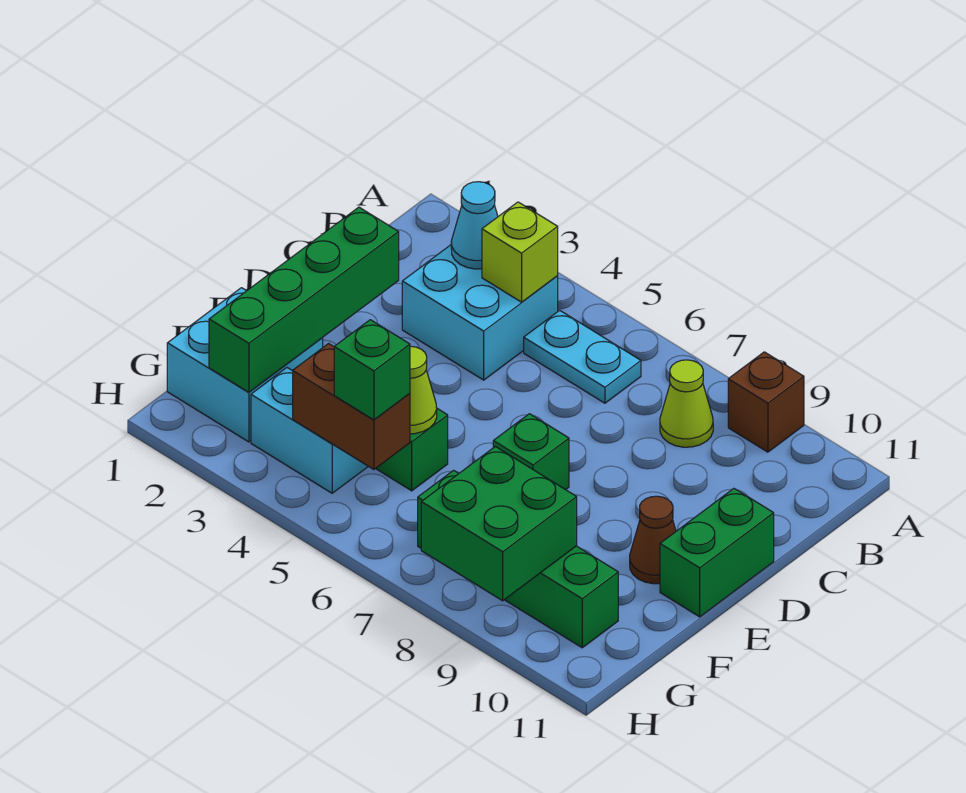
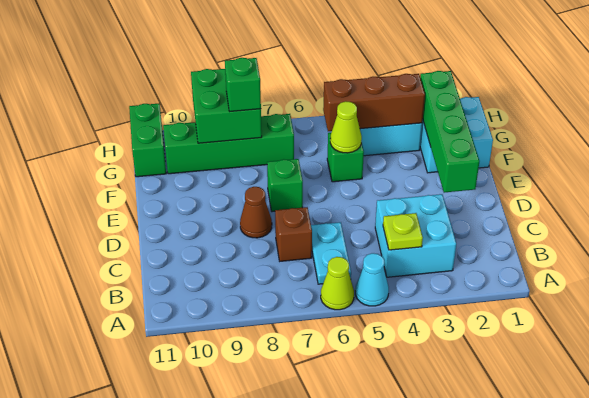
brown brick A9 level 1 -> brown brick C7 level 1
cyan cone B3 level 2 -> cyan cone A5 level 1
lime brick B4 level 2 -> lime plate B4 level 2
cyan plate B5:B6 level 1 -> cyan plate B6:C6 level 1
lime cone B8 level 1 -> lime cone A6 level 1
green brick D11:E11 level 1 -> green brick G11:H11 level 1
brown cone E10 level 1 -> brown cone D8 level 1
brown brick G4:G5 level 2 -> brown brick G3:G5 level 2
green brick G5 level 3 -> green brick G8 level 3

